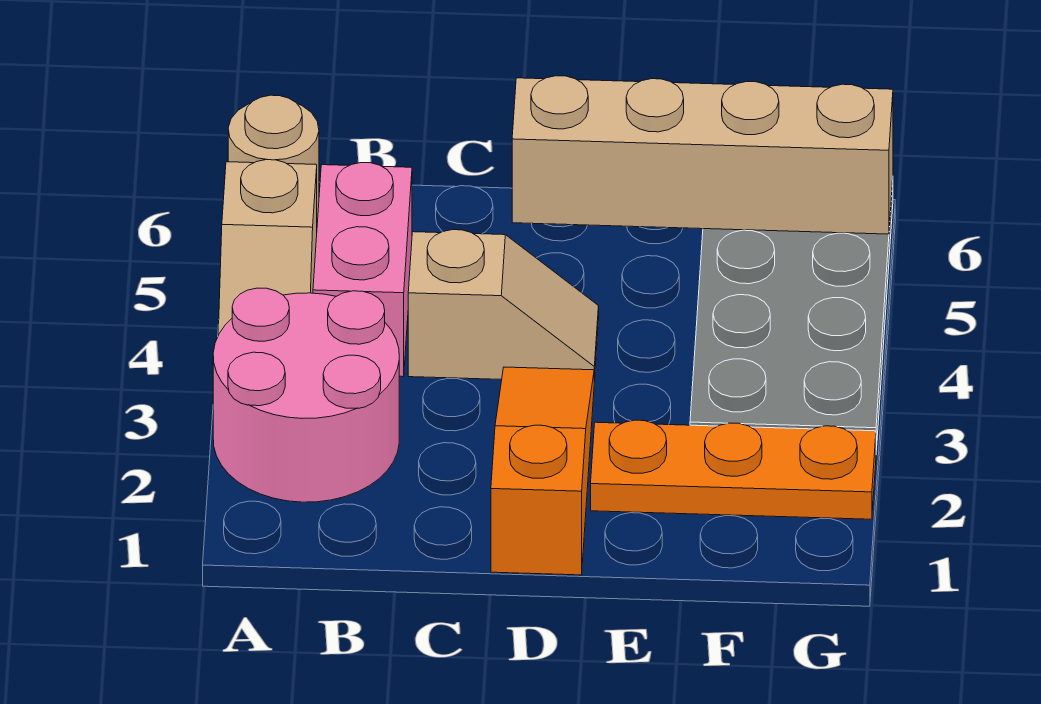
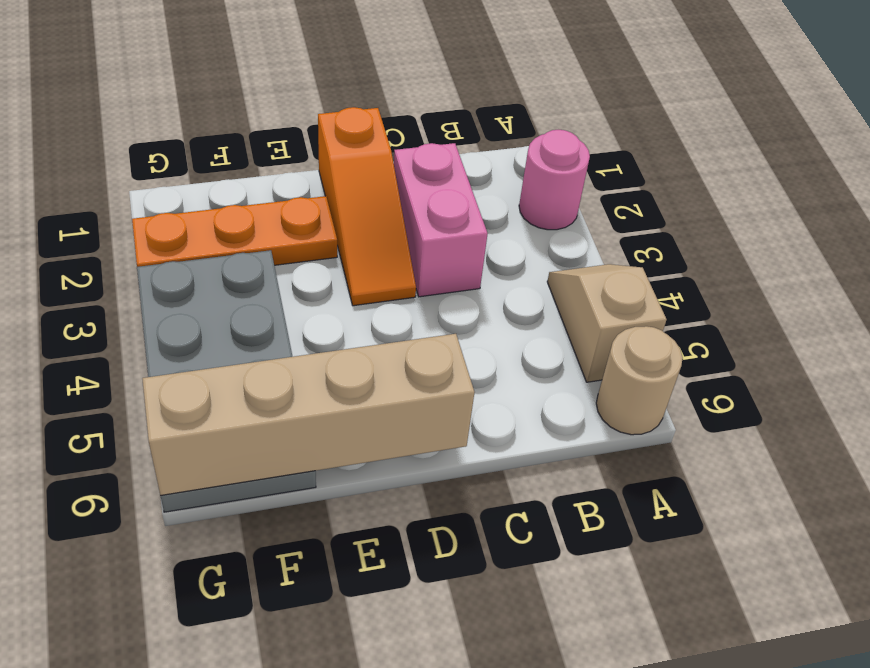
pink round brick A2:B3 level 1 -> pink round brick A2 level 1
pink brick B4:B5 level 1 -> pink brick C2:C3 level 1
tan slope C4:D4 level 1 top C -> none

